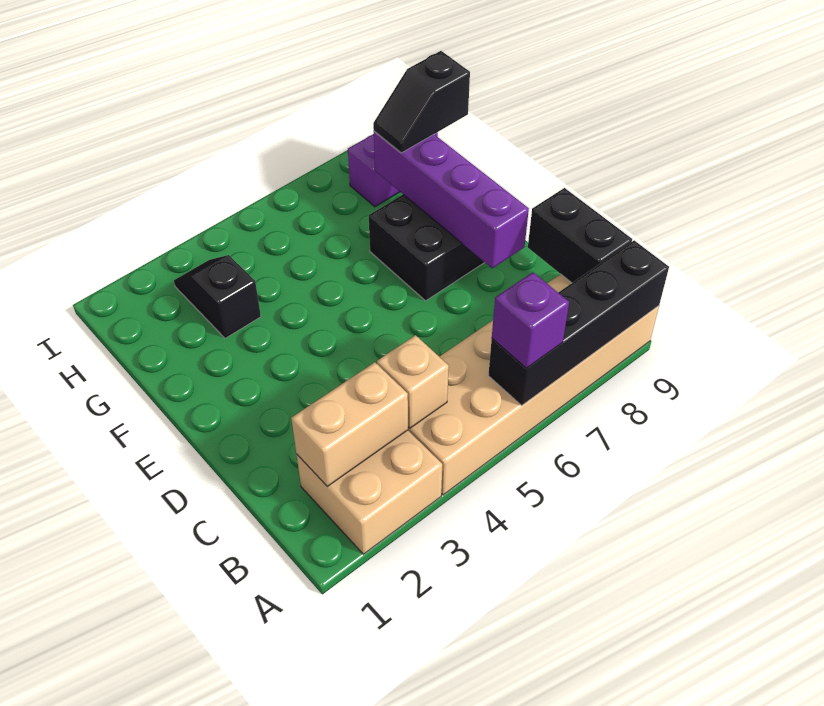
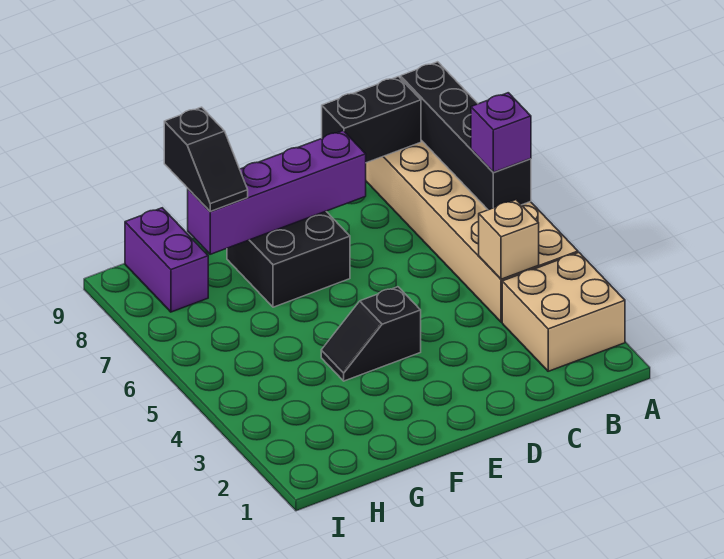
tan brick B2:B3 level 2 -> none
black slope G3:H3 level 1 top G -> black slope E4:F4 level 1 top E

